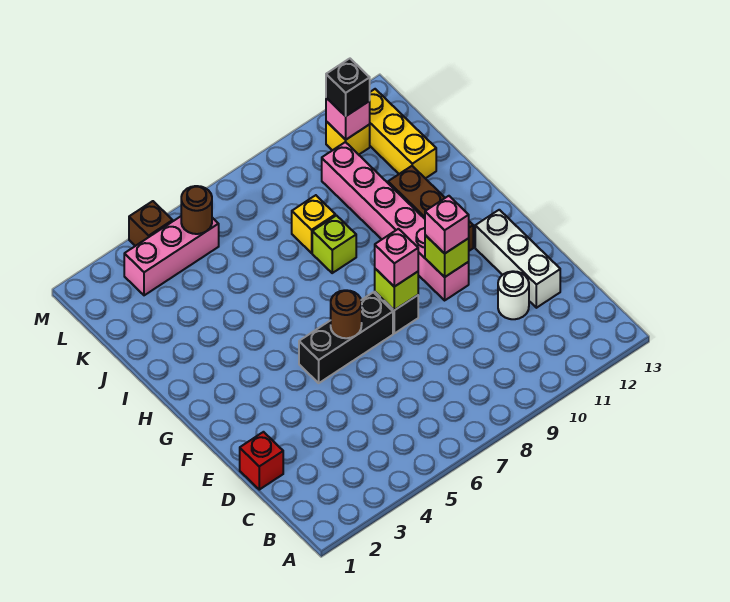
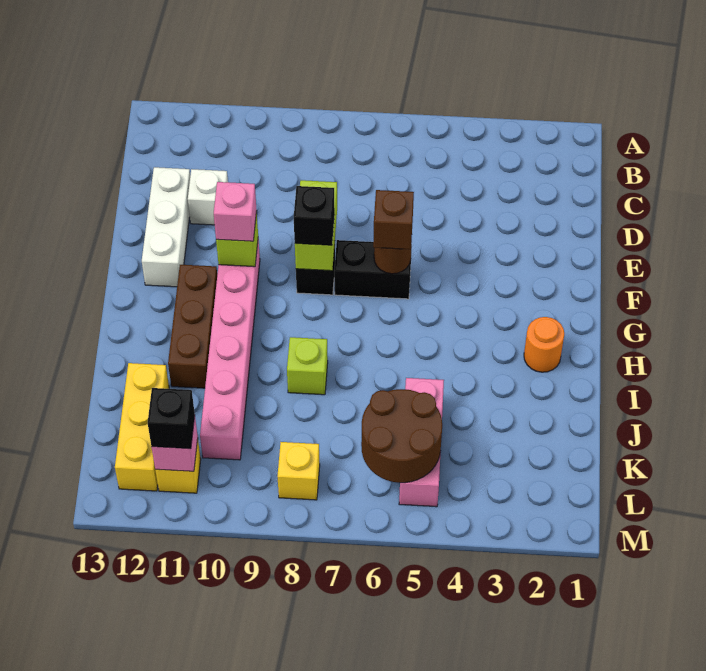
red brick D1 level 1 -> none
white round brick D11 level 1 -> white brick D11 level 1
black brick F5:F7 level 1 -> black brick F6:F7 level 1
lime brick F8 level 2 -> lime brick E8:F8 level 2
pink brick F8 level 3 -> black brick F8 level 3
none -> orange round brick H2 level 1
yellow brick J8 level 1 -> yellow brick L8 level 1
pink brick L3:L5 level 1 -> pink brick J5:L5 level 1
brown round brick L5 level 2 -> brown round brick K5:L6 level 2
brown brick M4 level 1 -> brown brick F6 level 3

